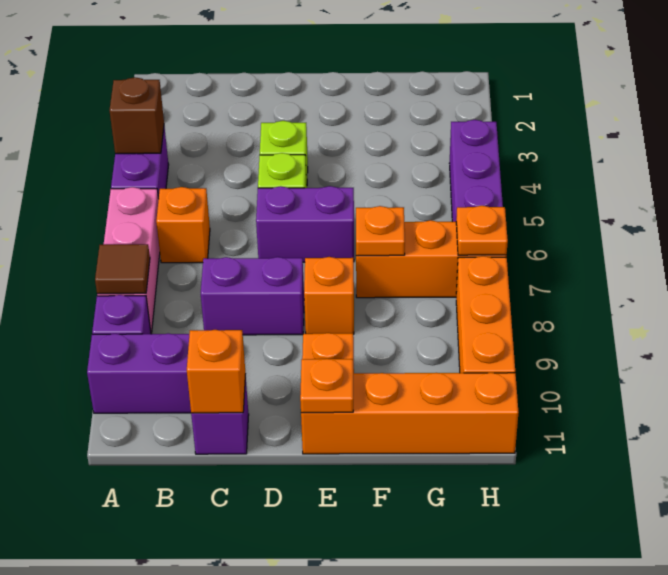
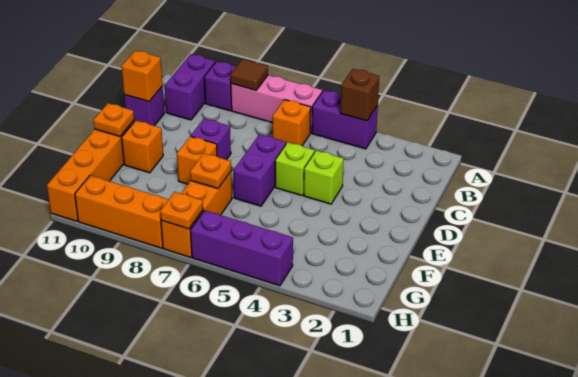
purple brick C8:D8 level 1 -> purple brick D8 level 1

